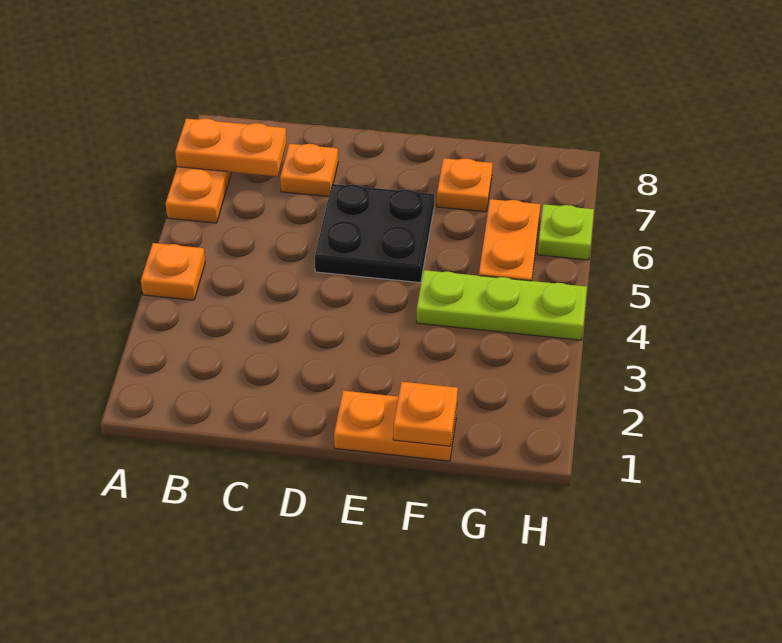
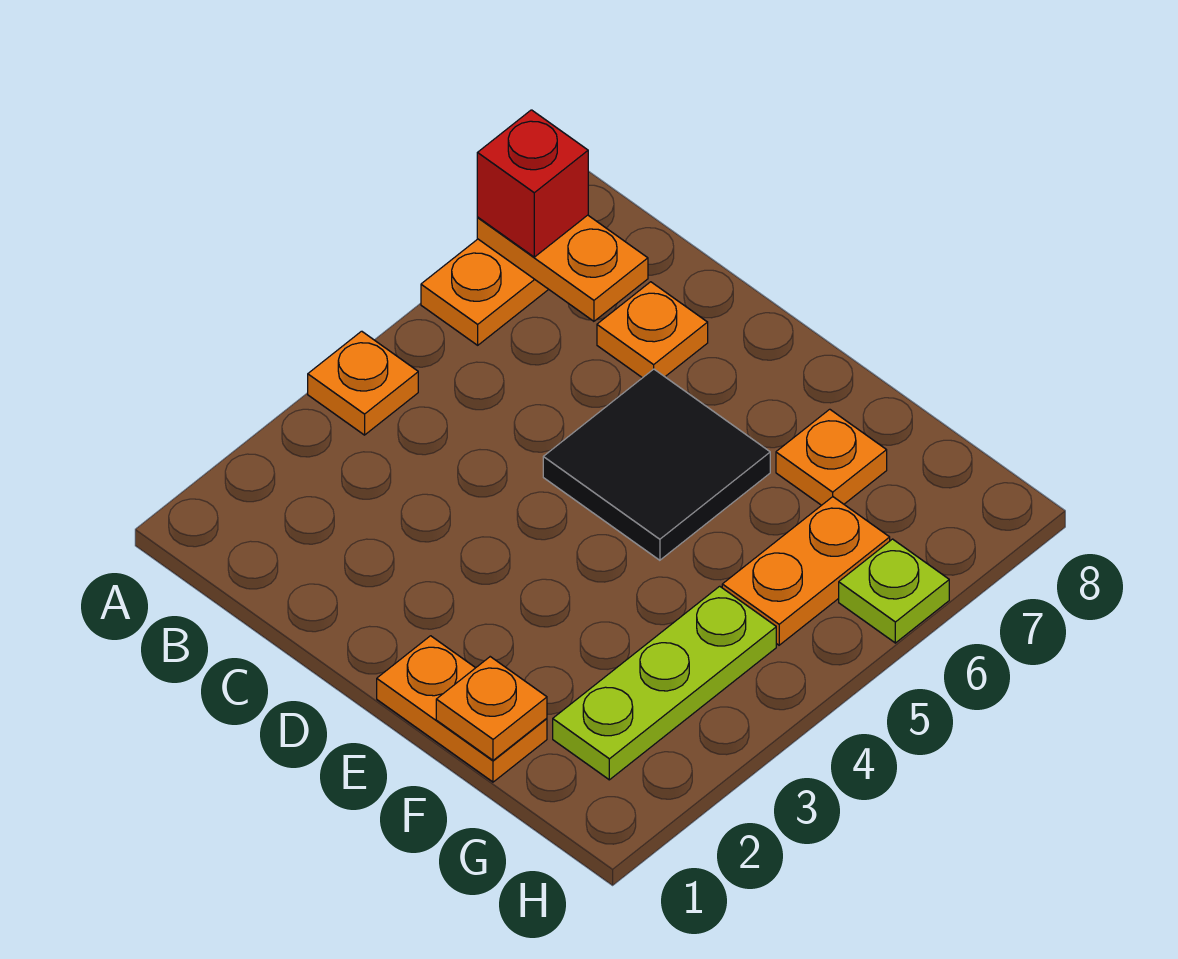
none -> red brick A7 level 3
black plate D5:E6 level 1 -> black tile D5:E6 level 1
lime plate F4:H4 level 1 -> lime plate G2:G4 level 1

